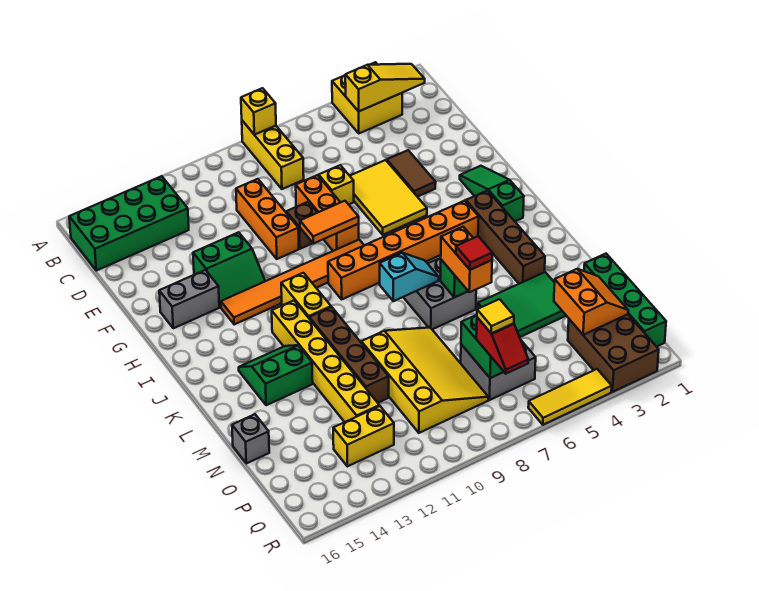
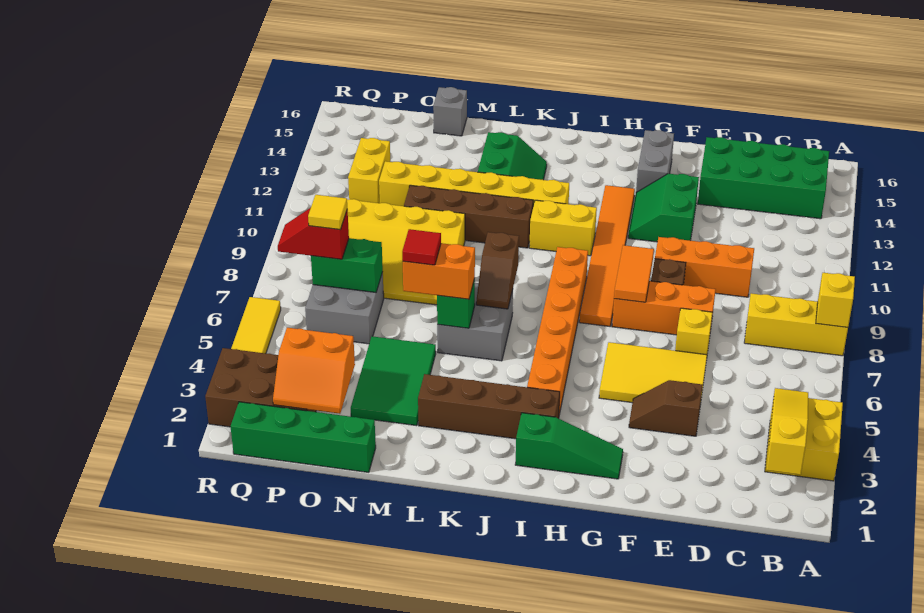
yellow slope B2:B4 level 2 top 4 -> yellow slope B2:B4 level 2 top 2
green brick B13:C16 level 1 -> green brick B14:E15 level 1
brown tile E4:F4 level 1 -> brown slope E4:F4 level 1 top E
cyan slope K7:K8 level 2 top 8 -> brown slope K7:K8 level 2 top 8

